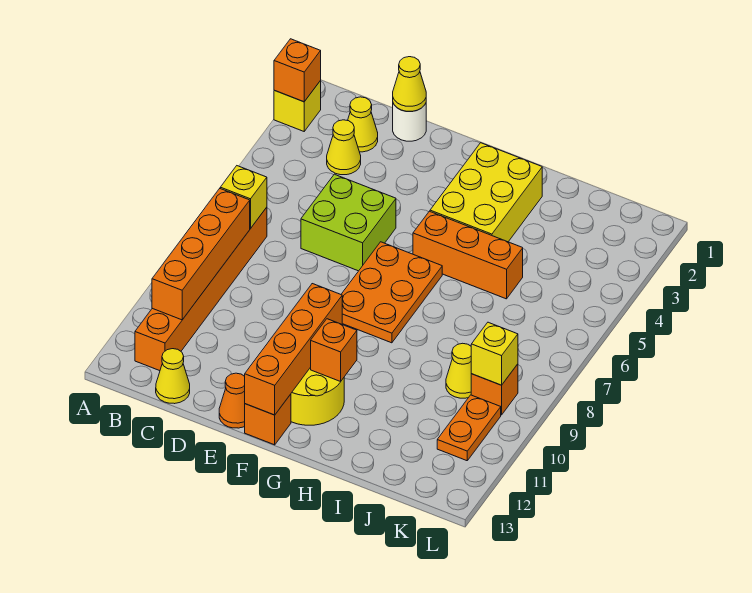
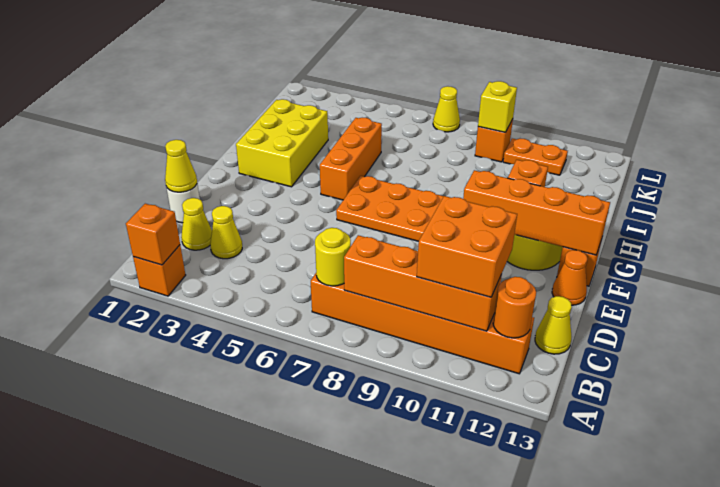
yellow brick A2 level 1 -> orange brick A2 level 1
yellow brick B7 level 2 -> yellow round brick B7 level 2
none -> orange brick B10:C11 level 3
none -> orange round brick B12 level 2
lime brick D5:E6 level 1 -> none
yellow brick G2:H4 level 1 -> yellow brick G2:I3 level 1
yellow cone J9 level 1 -> yellow cone L7 level 1

